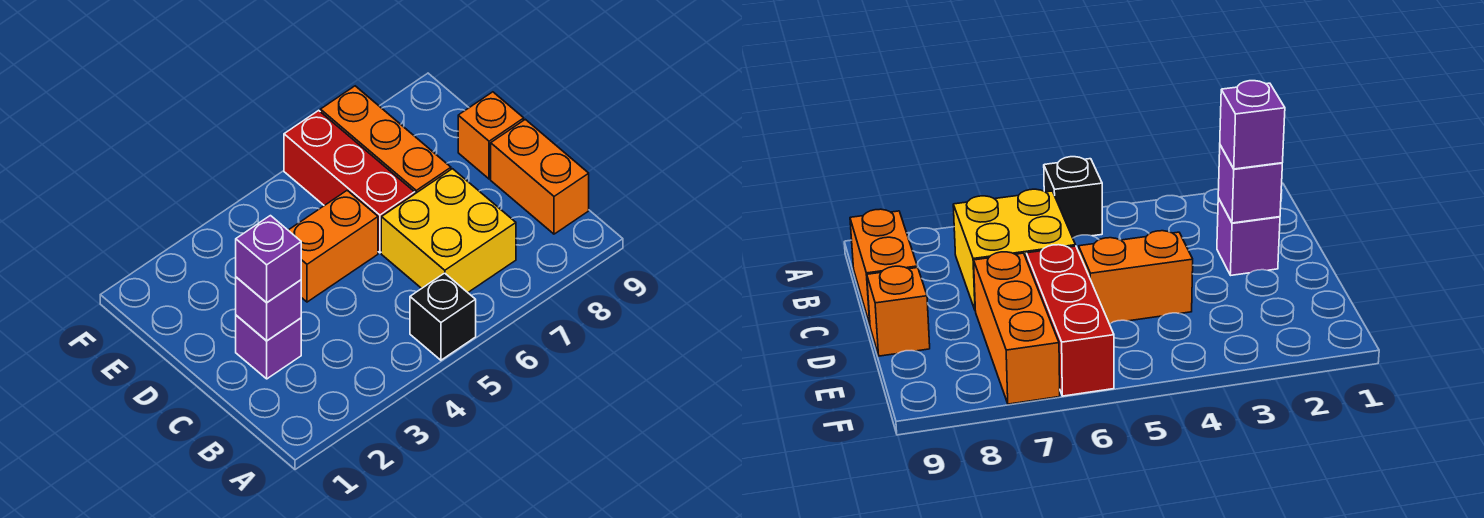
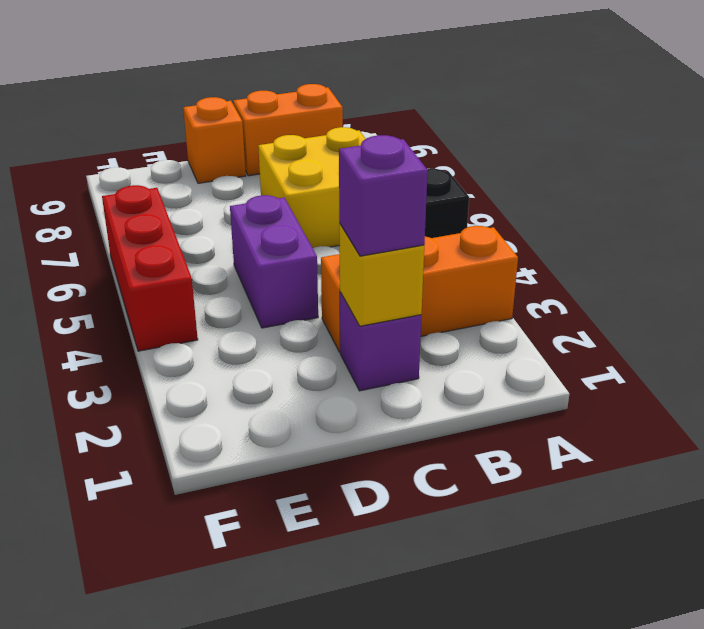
purple brick C2 level 2 -> yellow brick C2 level 2
orange brick D4:D5 level 1 -> purple brick D4:D5 level 1
red brick D6:F6 level 1 -> red brick F4:F6 level 1
orange brick D7:F7 level 1 -> orange brick A3:C3 level 1

